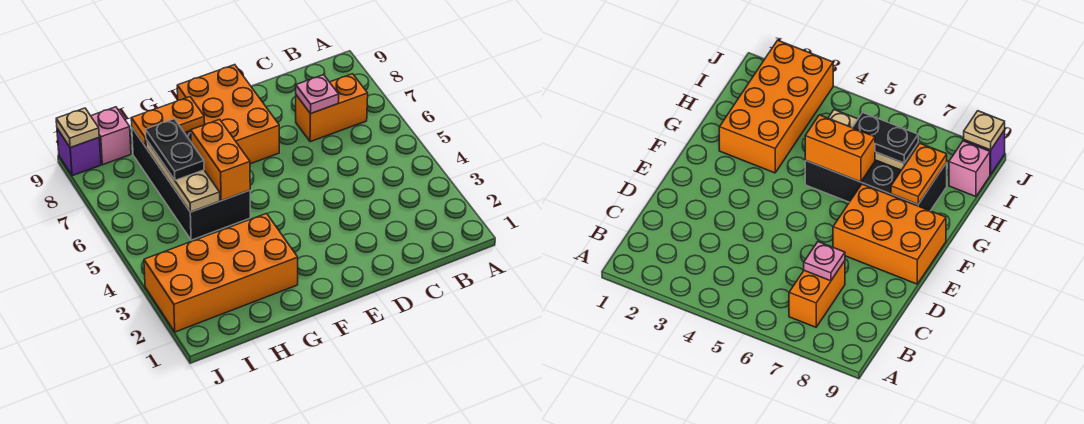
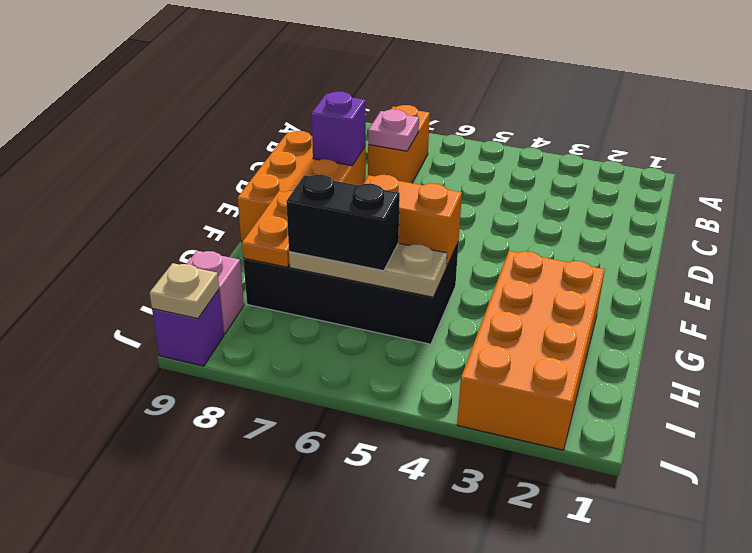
none -> purple brick D8 level 2
orange brick E7:F9 level 1 -> orange brick D8:F9 level 1
black plate H6:H7 level 3 -> black brick H6:H7 level 3

